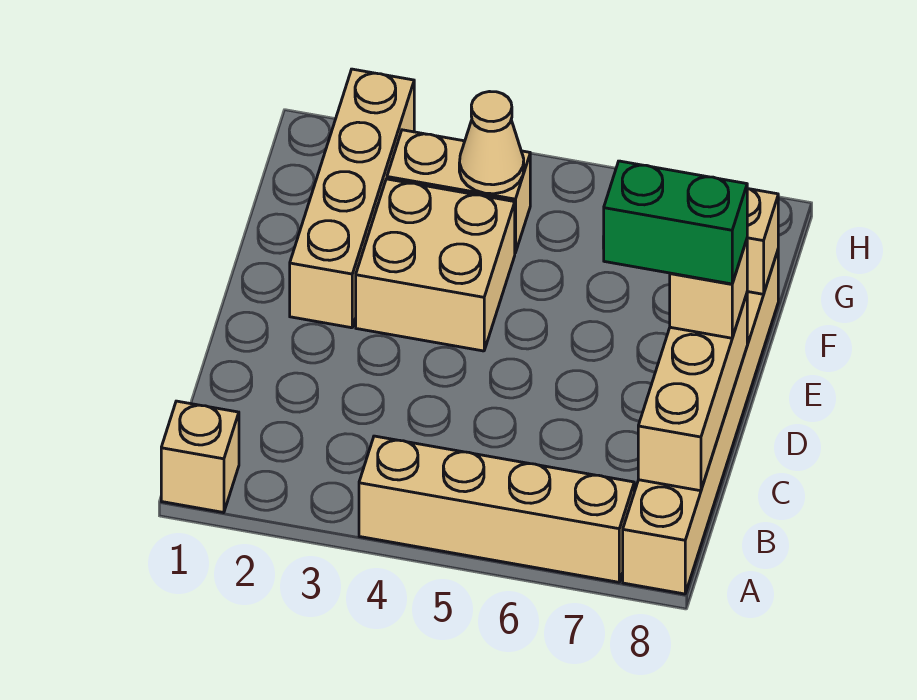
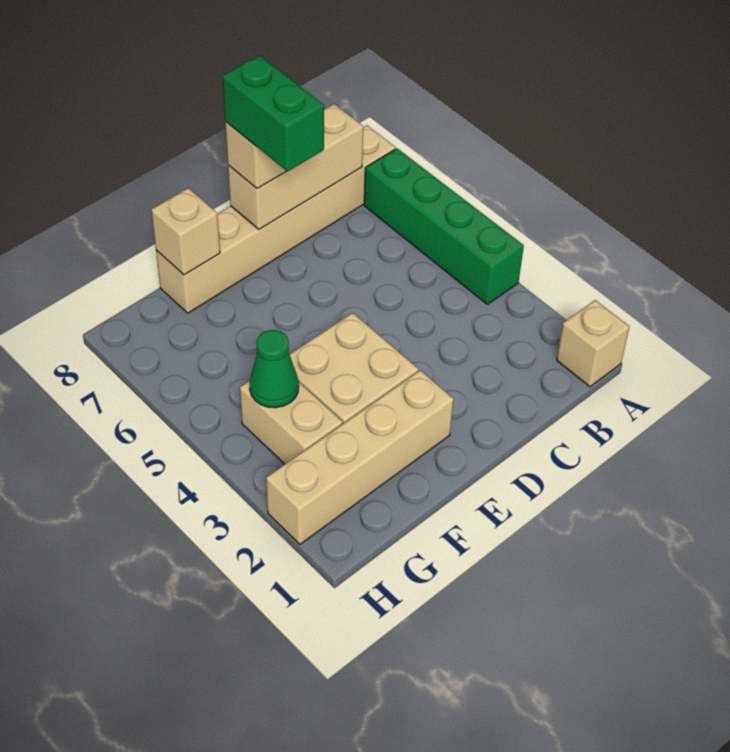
tan brick A4:A7 level 1 -> green brick A4:A7 level 1
tan cone G4 level 2 -> green cone G4 level 2

